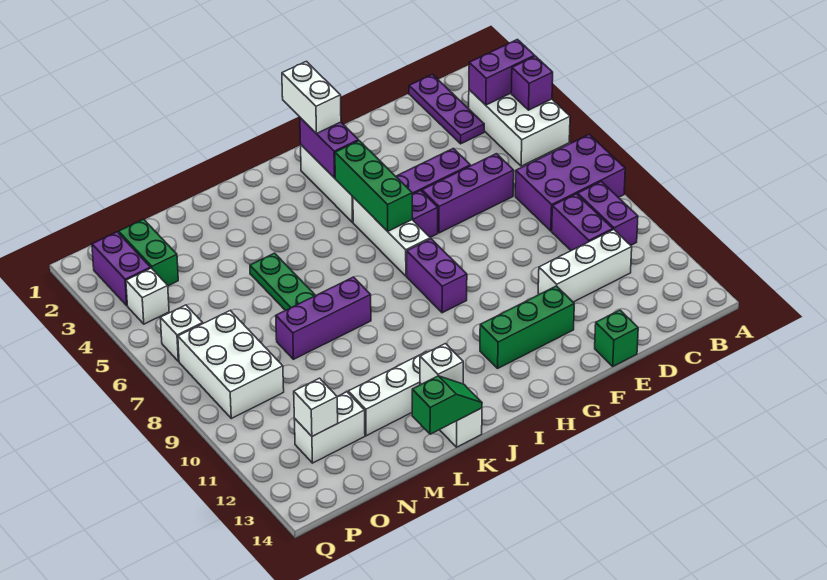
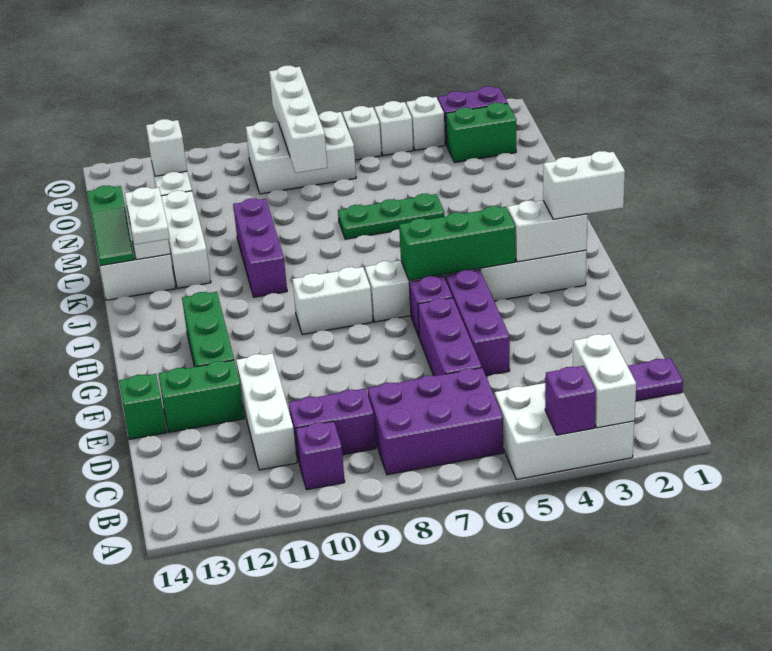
purple brick A3:B3 level 2 -> white brick A3:B3 level 2
purple brick A7:C8 level 1 -> purple brick B6:C8 level 1
purple brick B9:B10 level 1 -> purple brick B10 level 1
none -> green brick E12:E13 level 1
purple brick H2:H3 level 2 -> white brick H2:H3 level 2
purple brick H8:H9 level 1 -> white brick H8:H9 level 1
none -> white plate J13:K13 level 3
purple brick K8:M8 level 1 -> purple brick J10:L10 level 1
none -> white brick N8:Q8 level 2
none -> white brick P5 level 1

